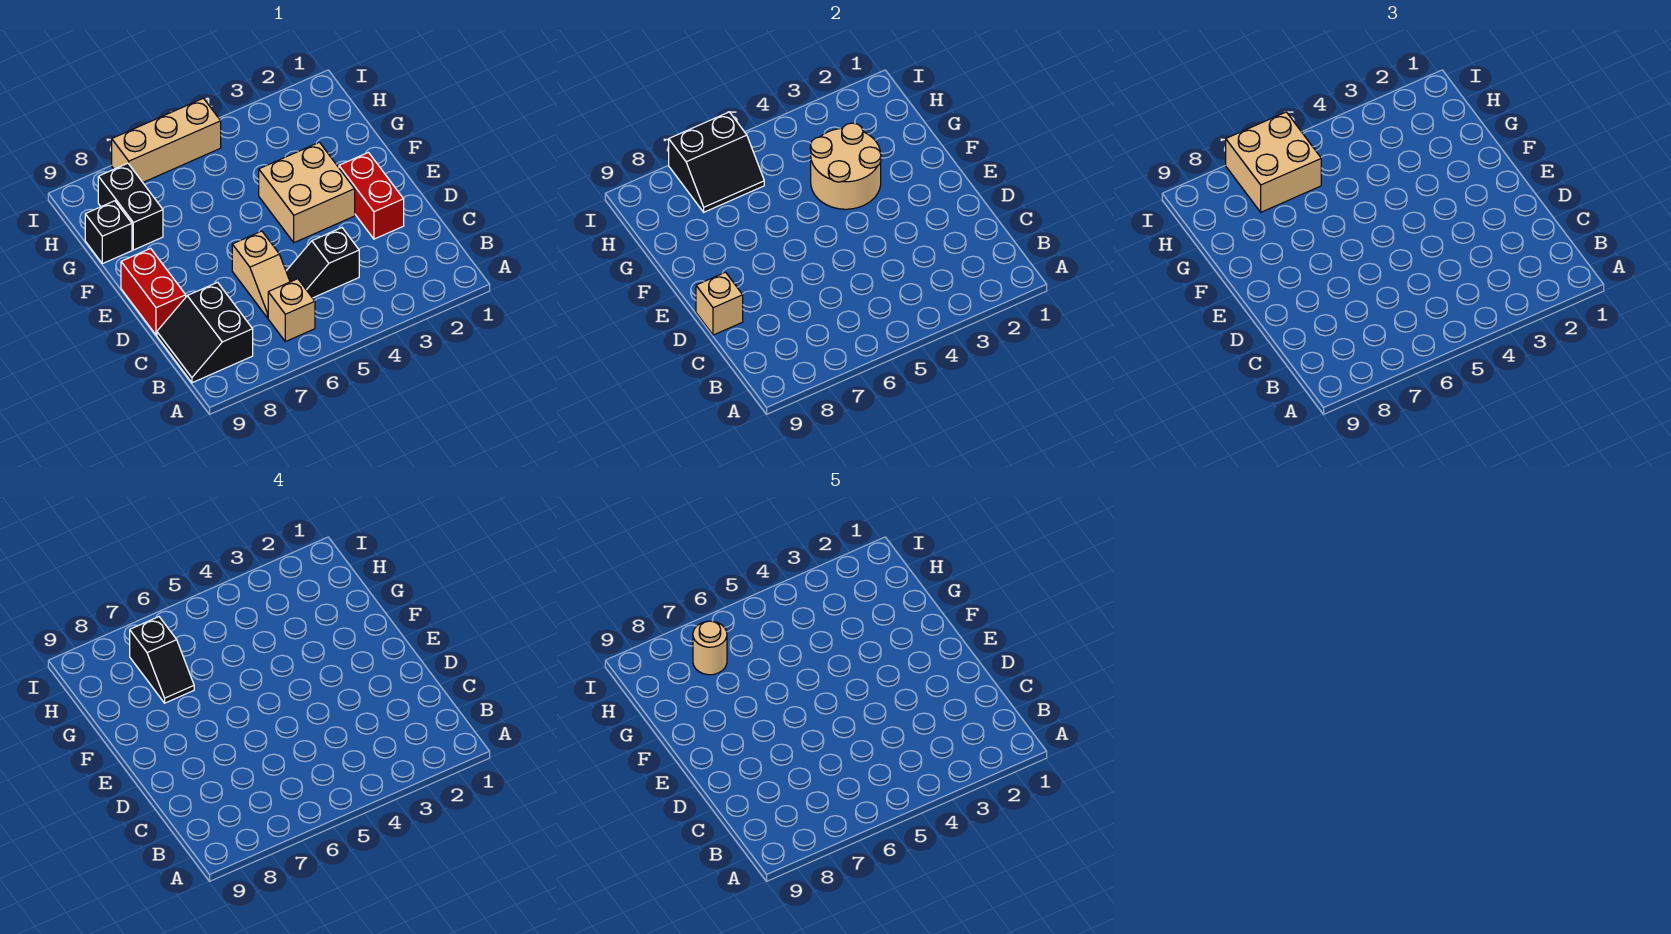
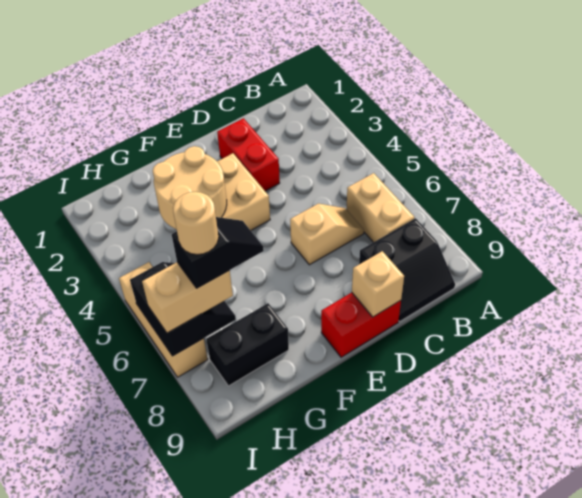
tan brick B6 level 1 -> tan brick B6:B7 level 1
black slope C4:C5 level 1 top 4 -> none
red brick D2:E2 level 1 -> red brick D2:D3 level 1
black brick G9 level 1 -> none
tan brick H6:I7 level 3 -> tan brick H7:I7 level 3

